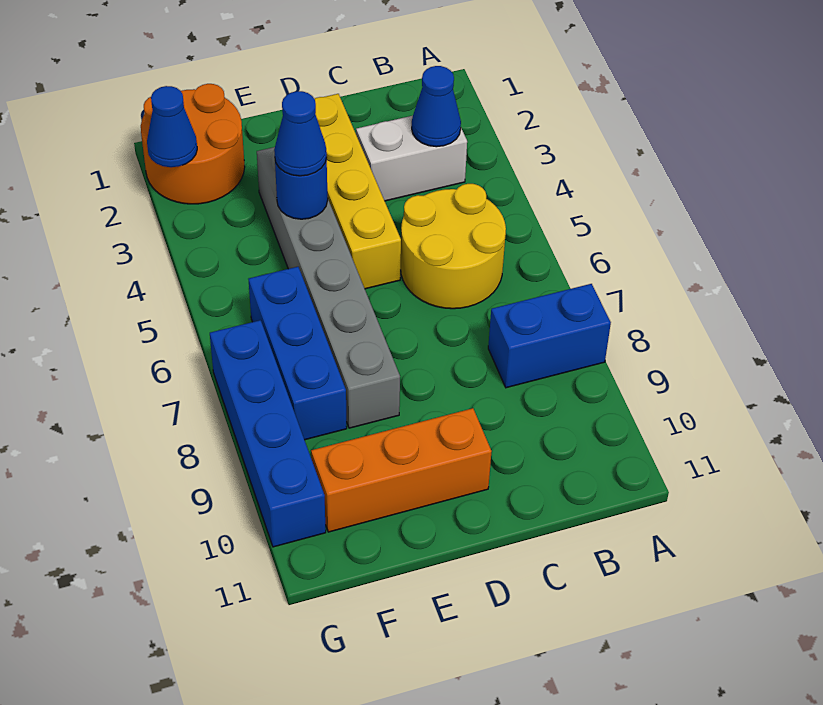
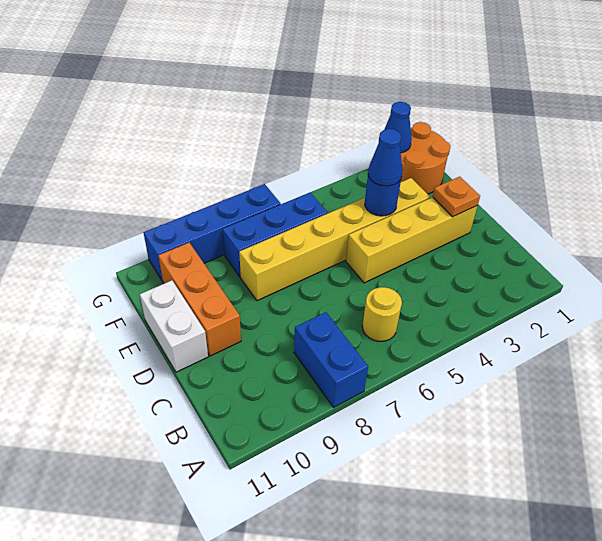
white brick B3:C3 level 1 -> white brick D11:E11 level 1
blue cone B3 level 2 -> none
yellow round brick B5:C6 level 1 -> yellow round brick B6 level 1
none -> orange plate D2 level 2
grey brick E3:E8 level 1 -> yellow brick E3:E8 level 1

